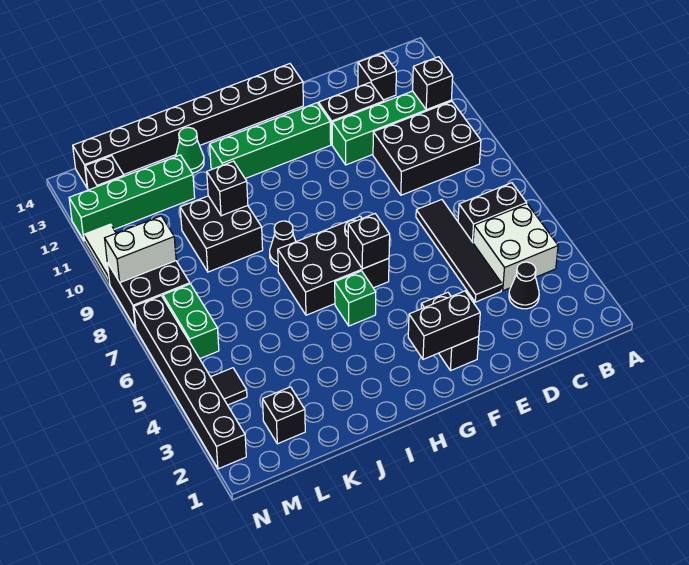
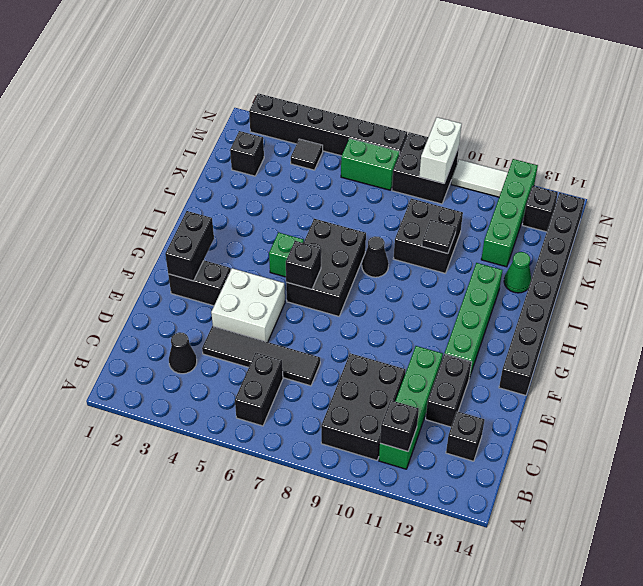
white brick B4:C5 level 1 -> white brick E4:F5 level 1
black brick J10 level 2 -> black tile J10 level 2

